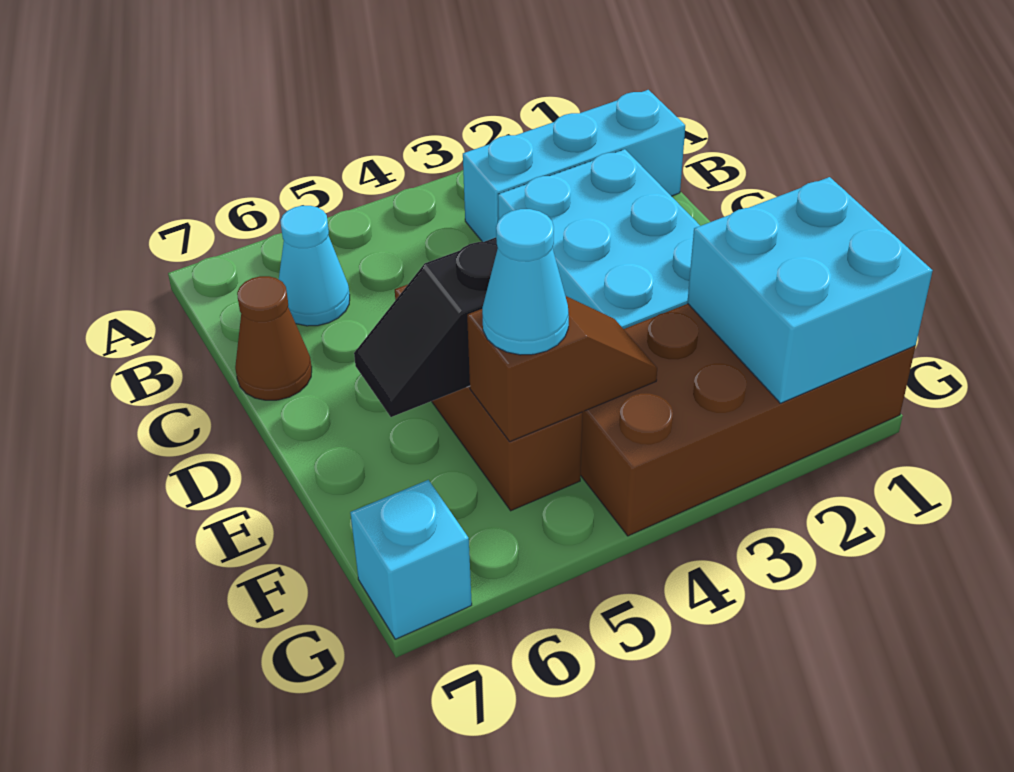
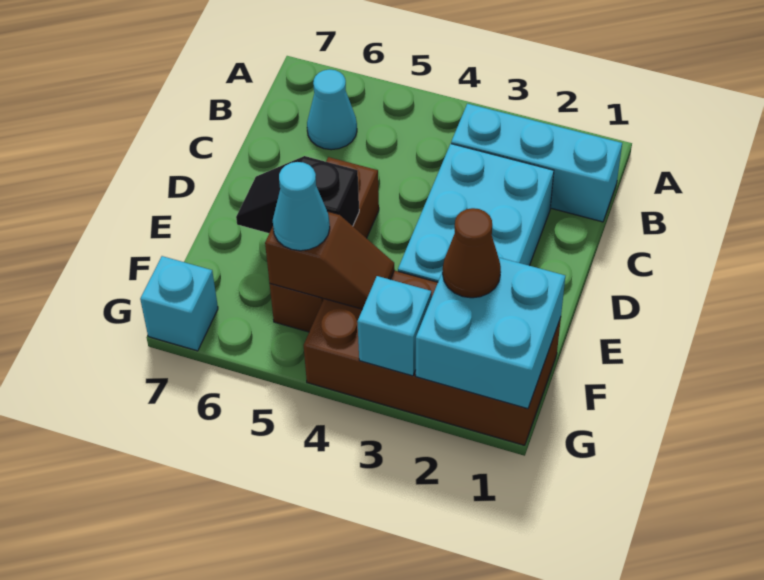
brown cone C7 level 1 -> brown cone F2 level 3
none -> cyan brick G3 level 2

